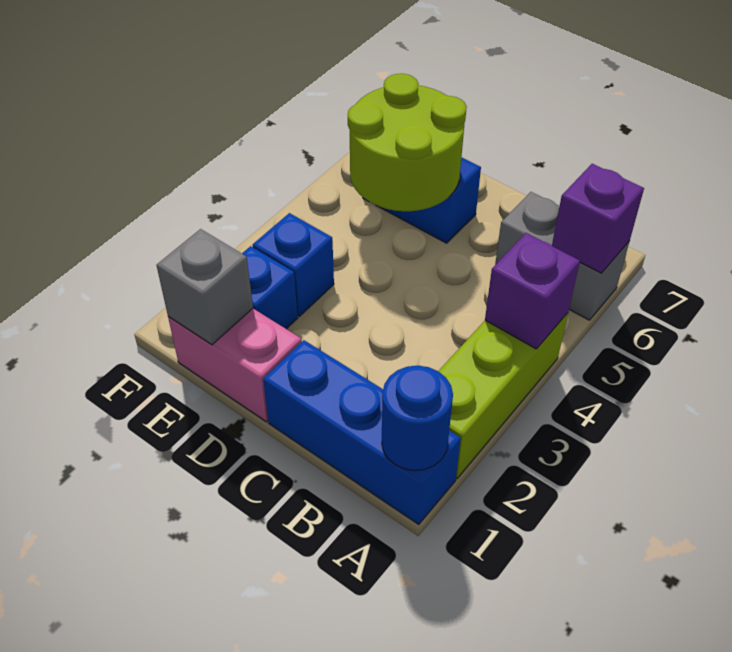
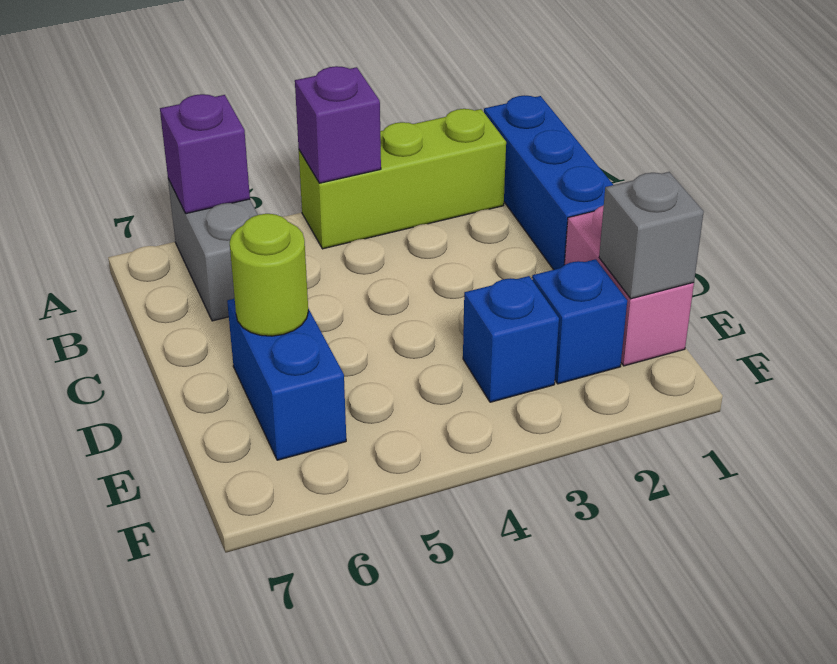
blue round brick A1 level 2 -> none
lime round brick D5:E6 level 2 -> lime round brick D6 level 2

